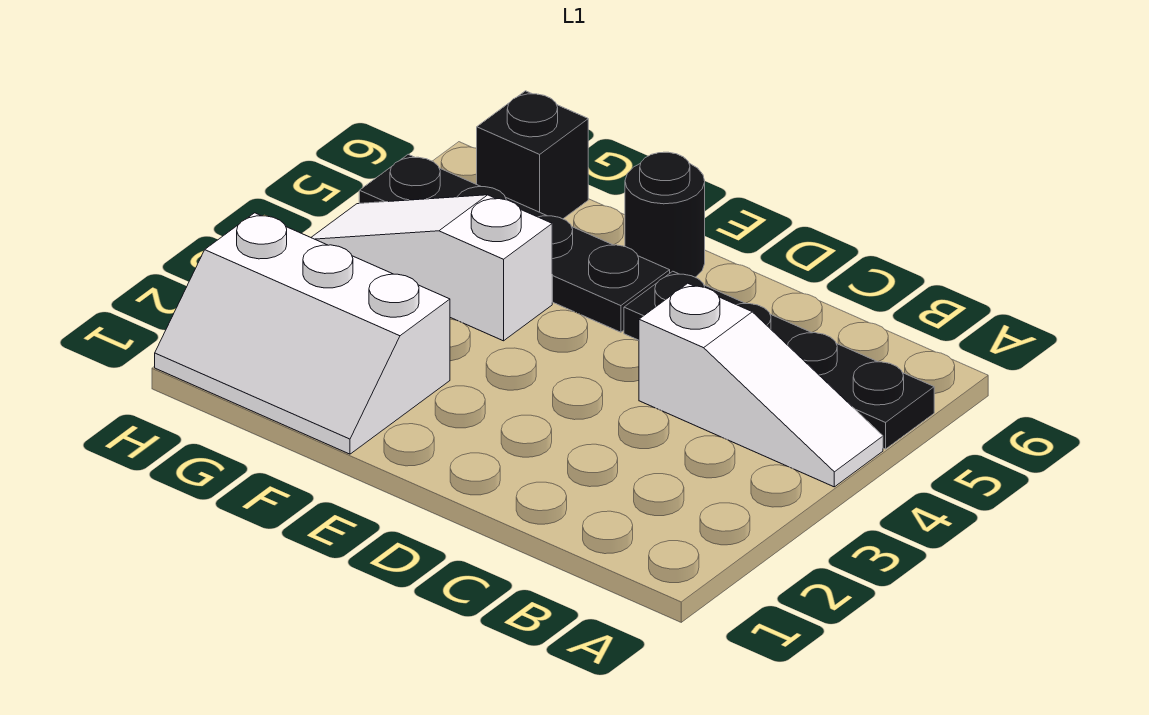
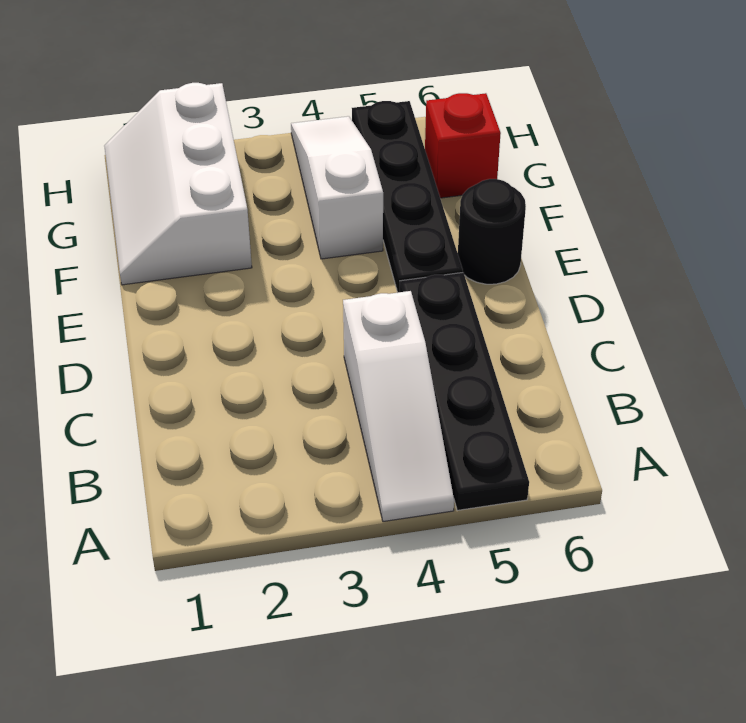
black brick G6 level 1 -> red brick G6 level 1

